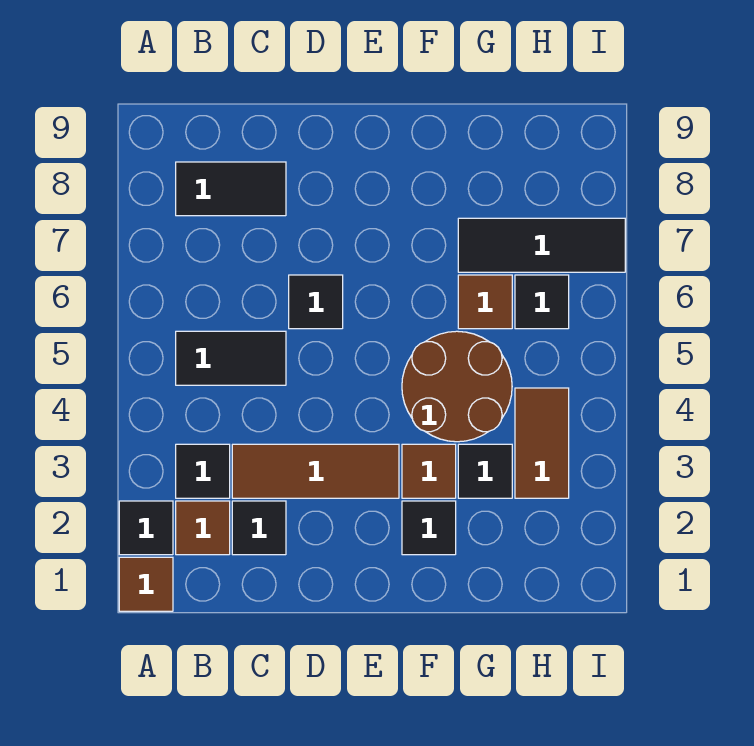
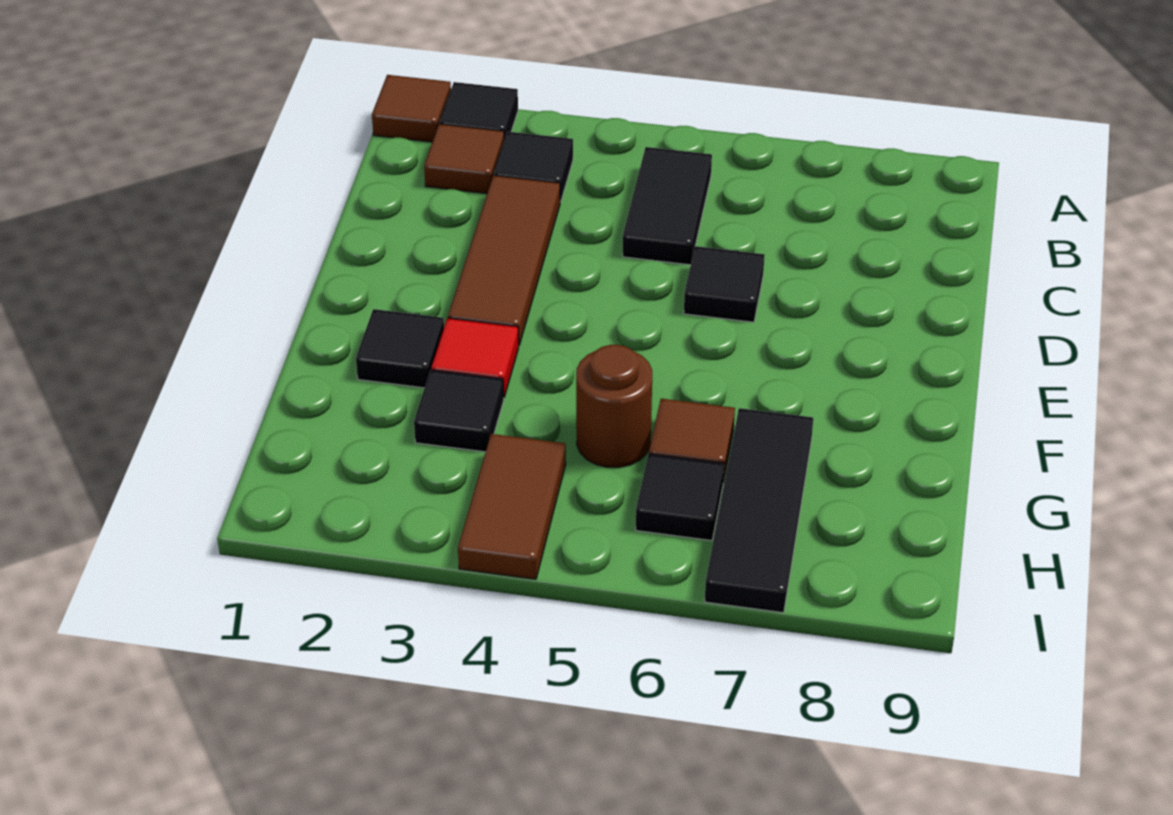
black tile B8:C8 level 1 -> none
black tile C2 level 1 -> none
brown tile F3 level 1 -> red tile F3 level 1
brown round brick F4:G5 level 1 -> brown round brick G5 level 1
brown tile H3:H4 level 1 -> brown tile H4:I4 level 1

